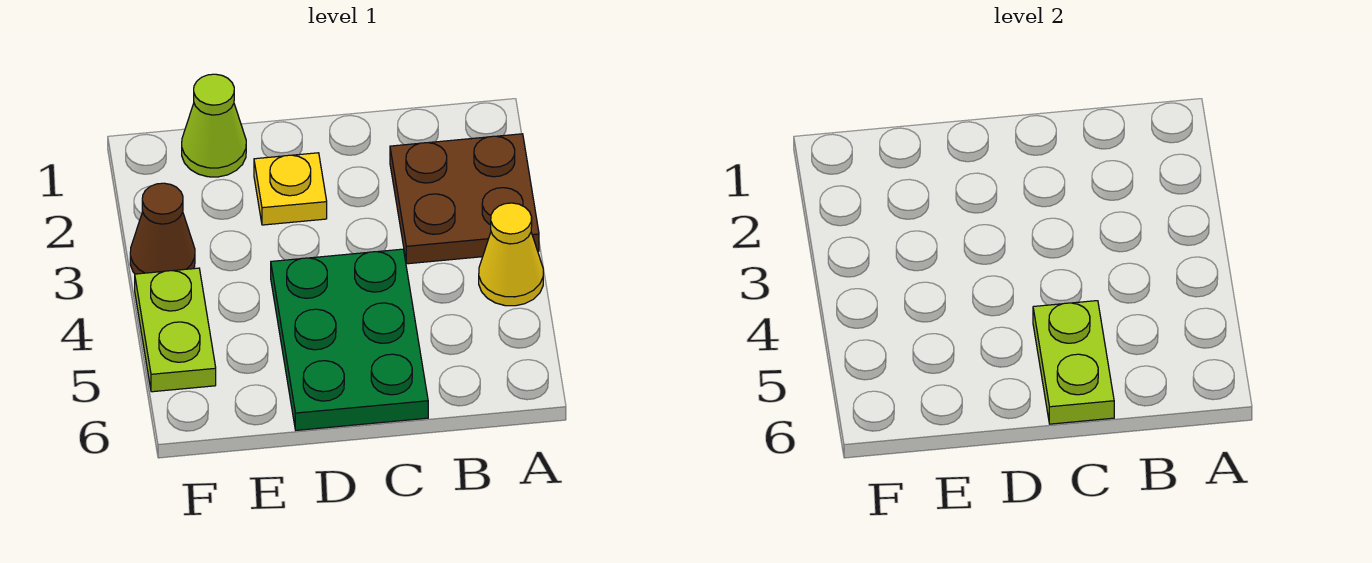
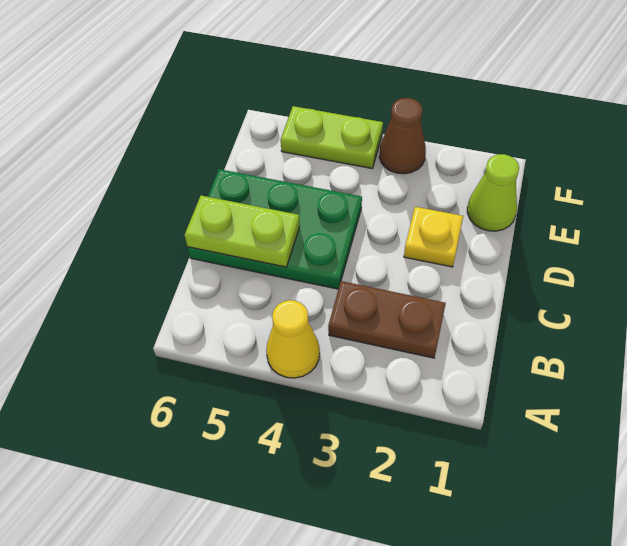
brown plate A2:B3 level 1 -> brown plate B2:B3 level 1

